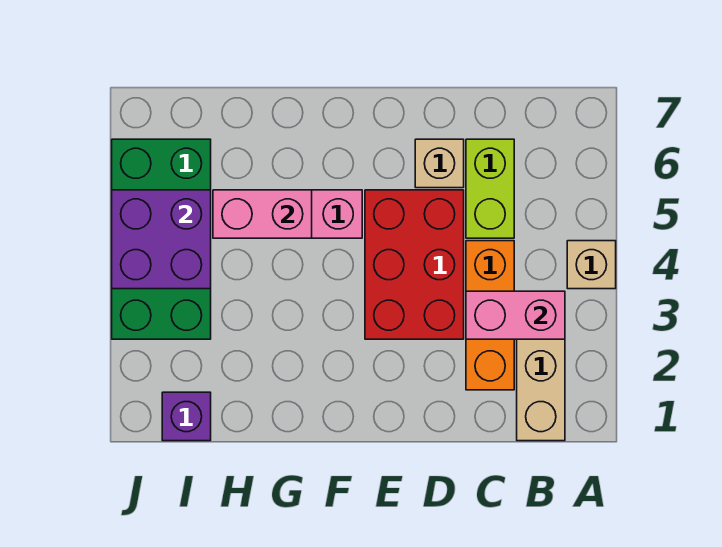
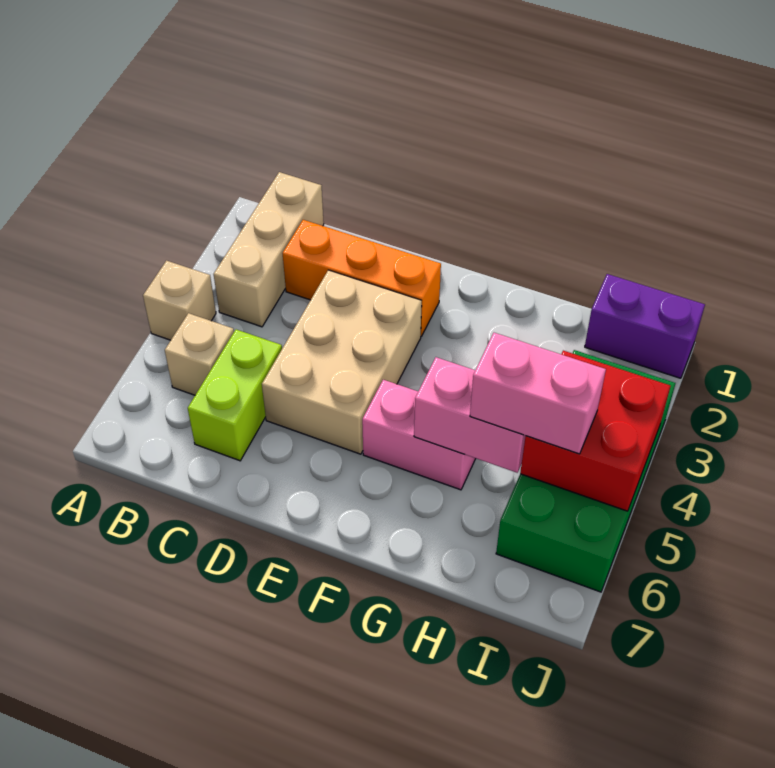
pink brick B3:C3 level 2 -> pink brick H5:I5 level 3
orange brick C2:C4 level 1 -> orange brick C2:E2 level 1
red brick D3:E5 level 1 -> tan brick D3:E5 level 1
tan brick D6 level 1 -> tan brick B5 level 1
purple brick I1 level 1 -> purple brick I1:J1 level 1
purple brick I4:J5 level 2 -> red brick I4:J5 level 2

